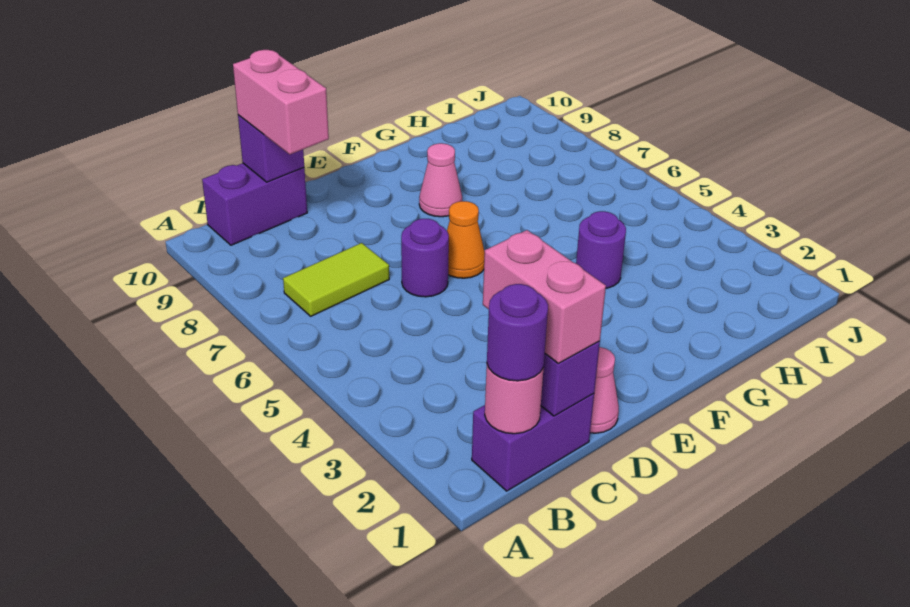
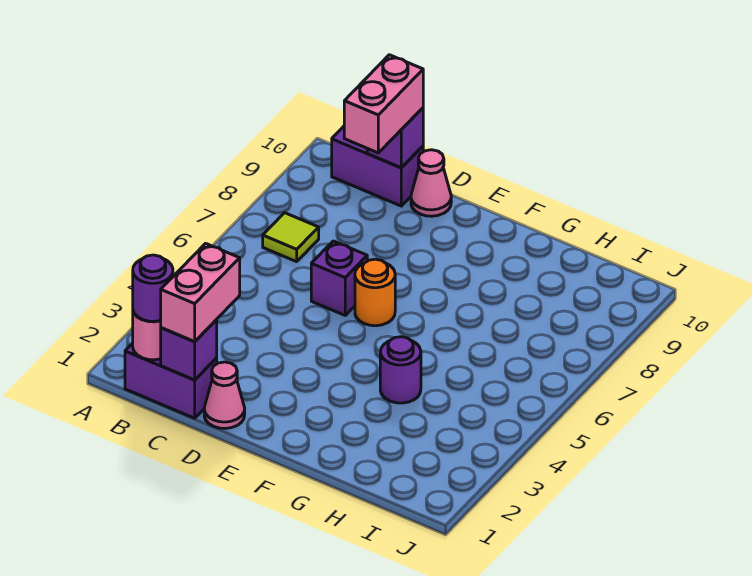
lime tile B7:C7 level 1 -> lime tile B7 level 1
purple round brick D6 level 1 -> purple brick D6 level 1
orange cone E6 level 1 -> orange round brick E6 level 1
pink cone F8 level 1 -> pink cone D10 level 1

